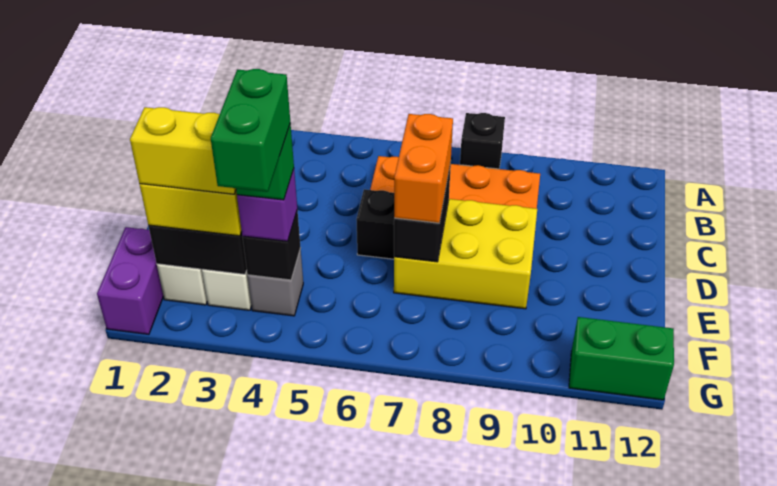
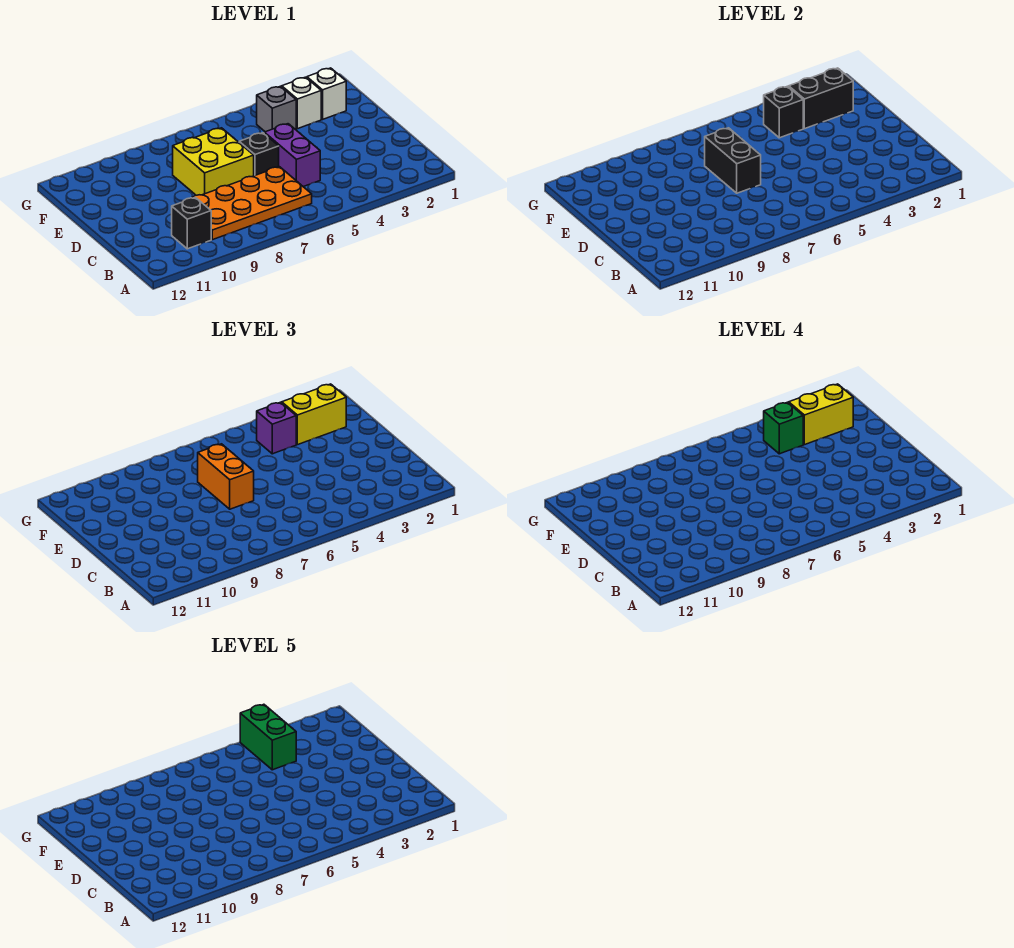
black brick A8 level 1 -> black brick B10 level 1
yellow brick D7:E9 level 1 -> yellow brick D7:E8 level 1
purple brick F1:G1 level 1 -> purple brick C5:D5 level 1
green brick G11:G12 level 1 -> none

